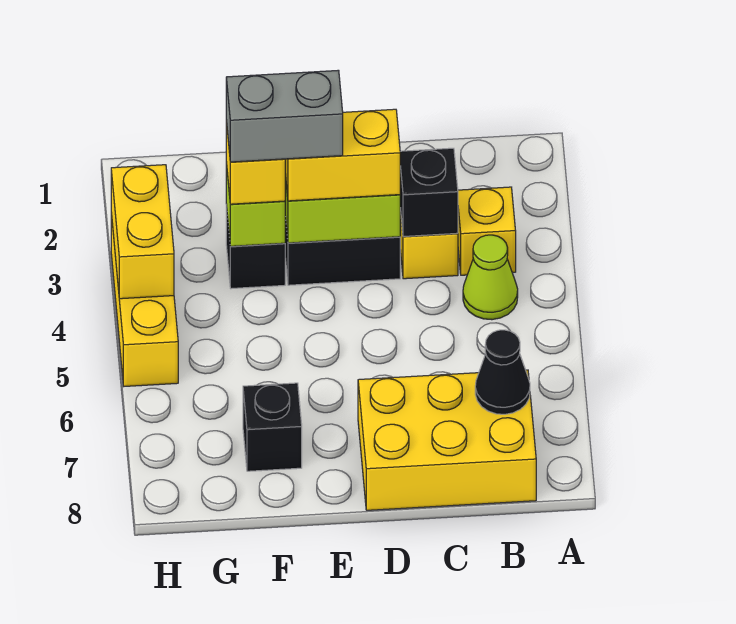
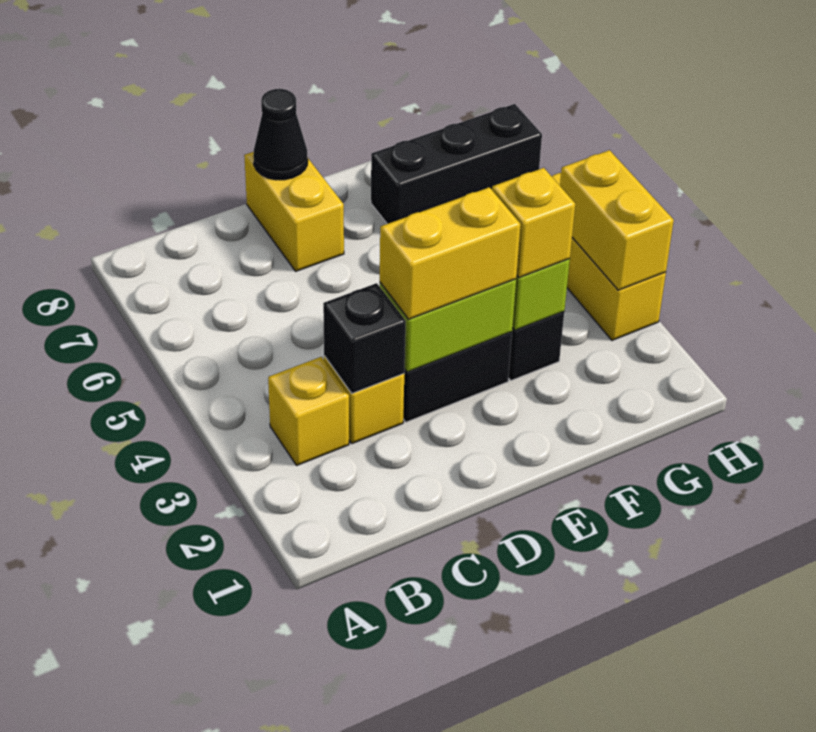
lime cone B4 level 1 -> none
yellow brick B7:D8 level 1 -> yellow brick D7:D8 level 1
black cone B7 level 2 -> black cone D8 level 2
grey brick E3:F3 level 4 -> none
black brick F7 level 1 -> black brick F7:H7 level 1

